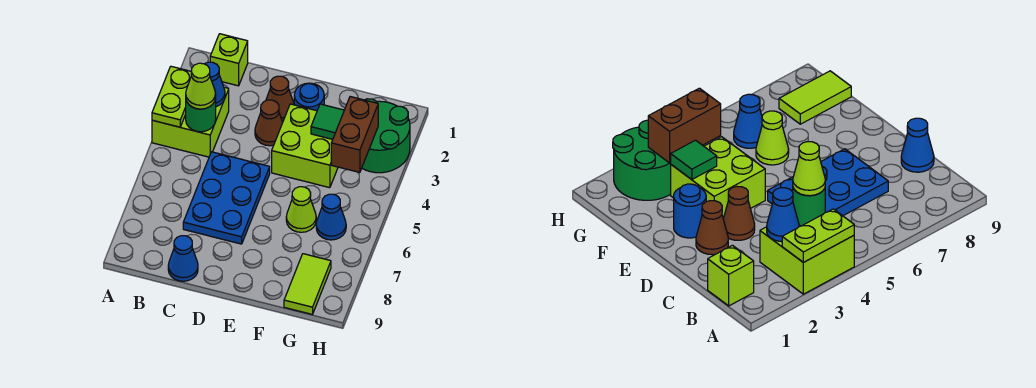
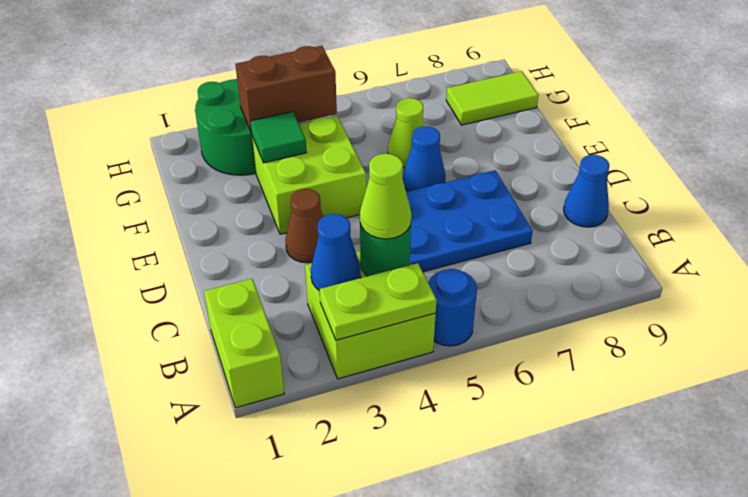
lime brick B1 level 1 -> lime brick A1:B1 level 1
brown cone D2 level 1 -> none
blue round brick E2 level 1 -> blue round brick A5 level 1
blue cone G6 level 1 -> blue cone E6 level 1

